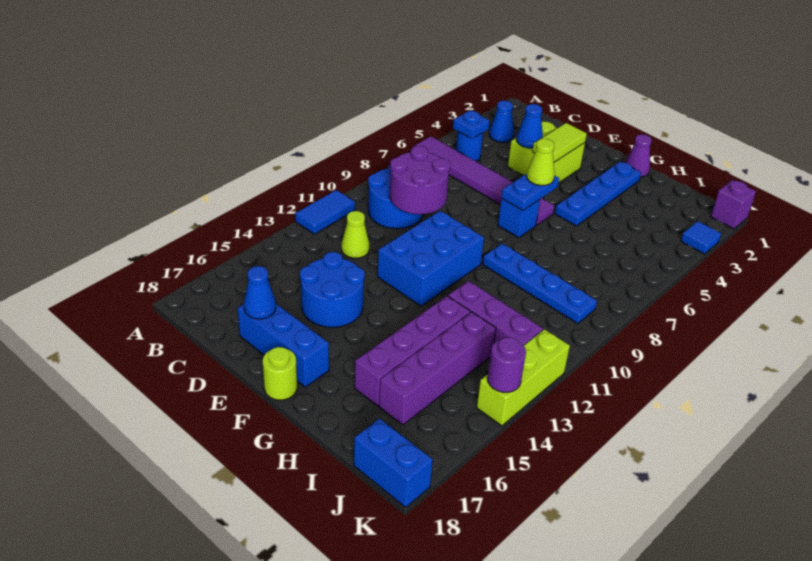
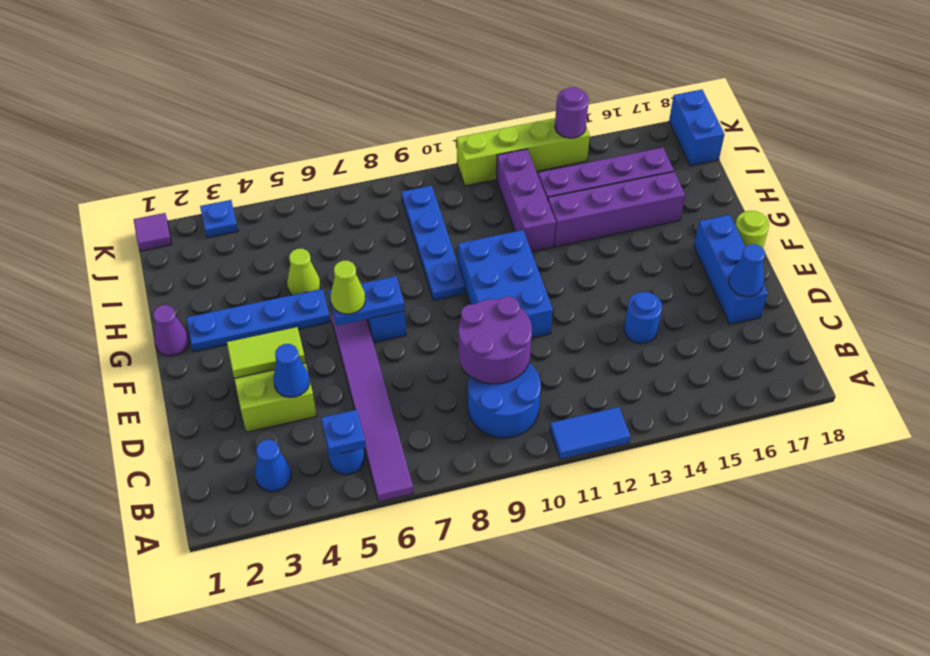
lime cone C12 level 1 -> lime cone H5 level 1
blue round brick D14:E15 level 1 -> blue round brick D14 level 1
blue brick E10:F12 level 1 -> blue brick E10:G11 level 1
purple brick K1 level 1 -> purple tile K1 level 1
blue tile K3 level 1 -> blue plate K3 level 1
lime brick K12:K14 level 1 -> lime brick K11:K14 level 1

